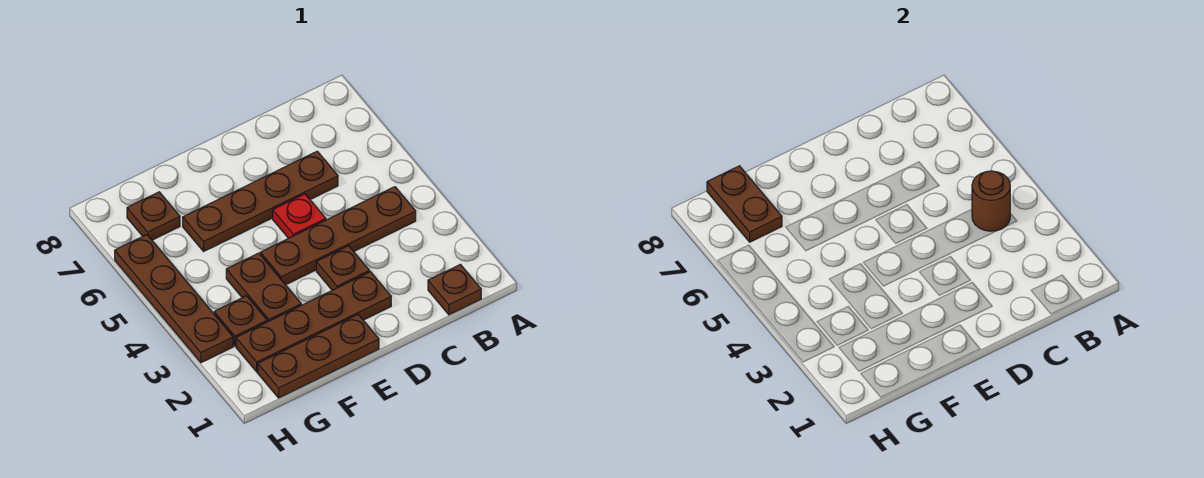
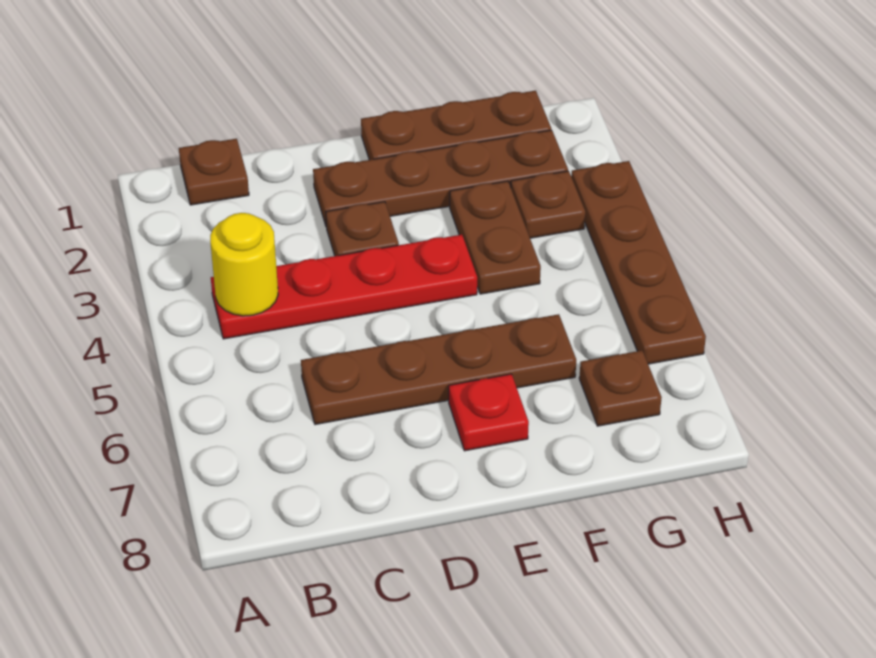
brown plate B4:E4 level 1 -> red plate B4:E4 level 1
brown round brick B4 level 2 -> yellow round brick B4 level 2
red plate D5 level 1 -> red plate E7 level 1
brown plate G7:G8 level 2 -> none

